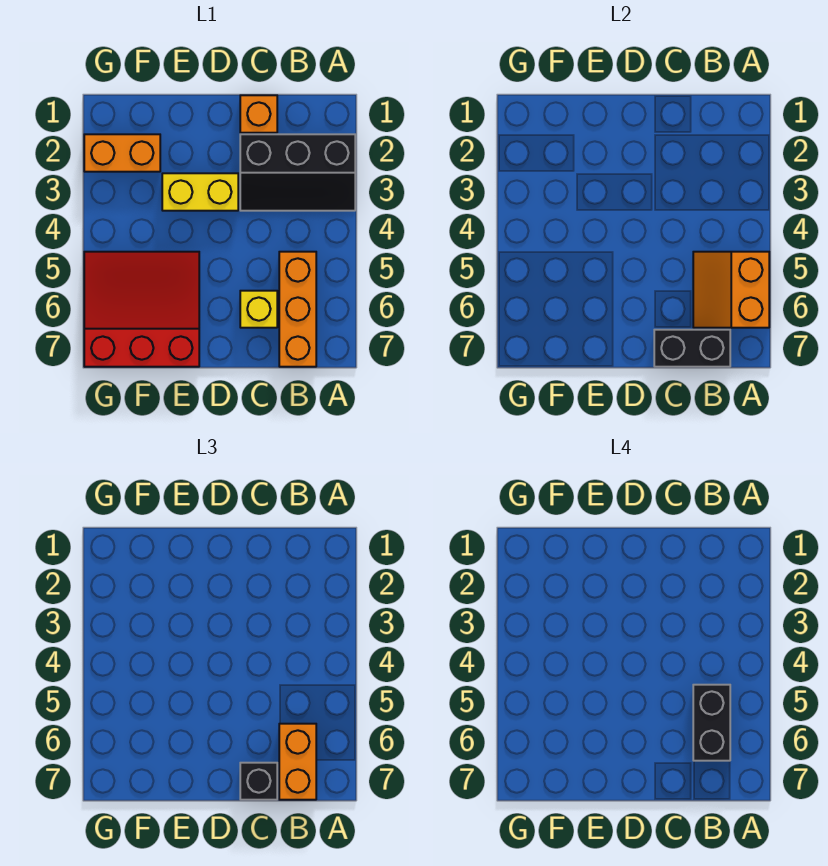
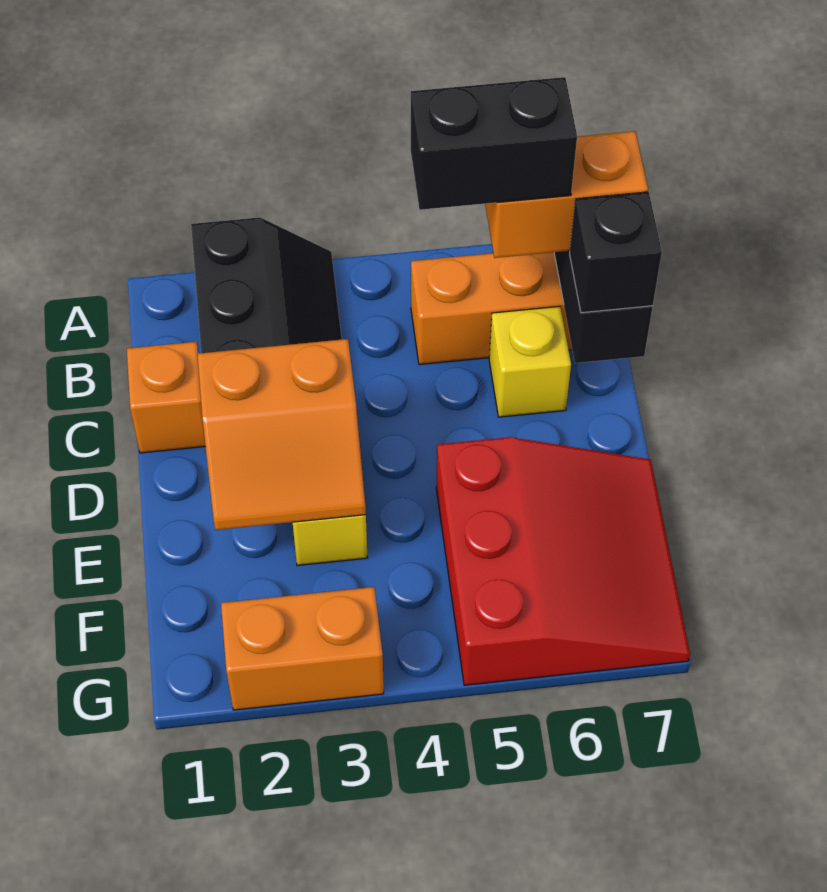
orange slope A5:B6 level 2 top A -> orange slope D2:E3 level 2 top D
red slope E5:G7 level 1 top 7 -> red slope E5:G7 level 1 top 5
orange brick F2:G2 level 1 -> orange brick G2:G3 level 1

